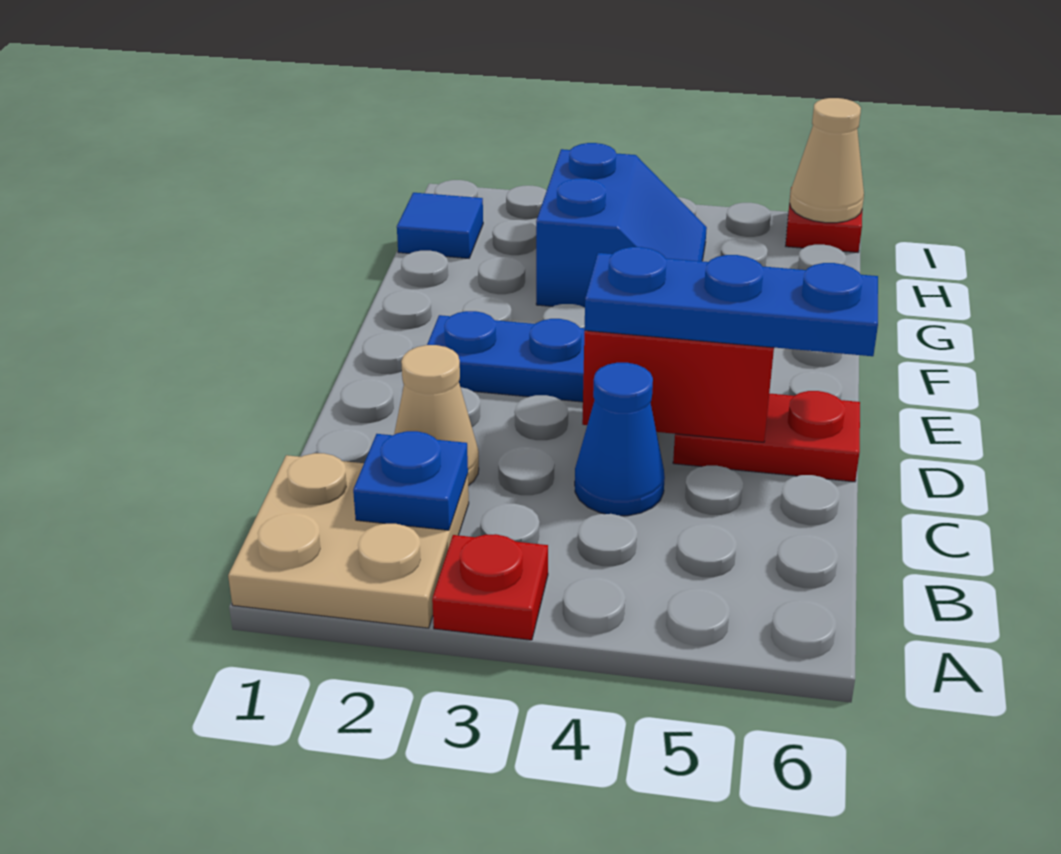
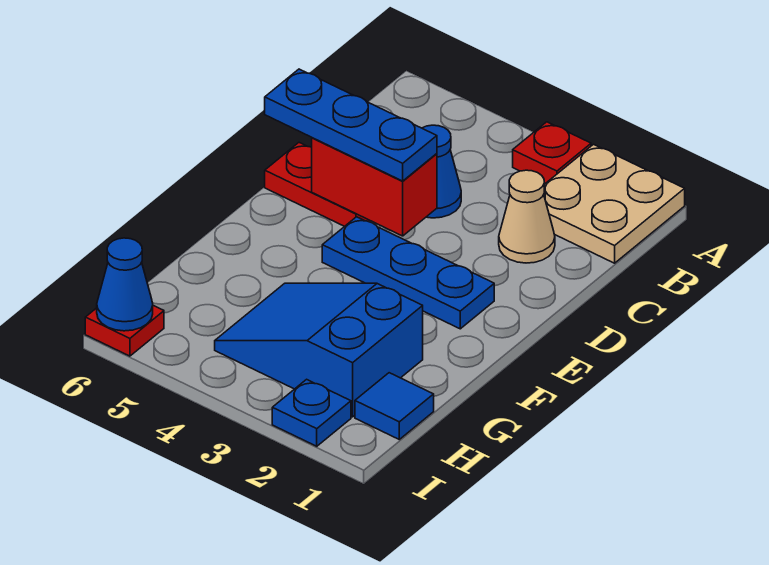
blue plate B2 level 2 -> blue plate I2 level 1
blue slope G3:H4 level 1 top 3 -> blue slope G2:H4 level 1 top 2
tan cone I6 level 2 -> blue cone I6 level 2

